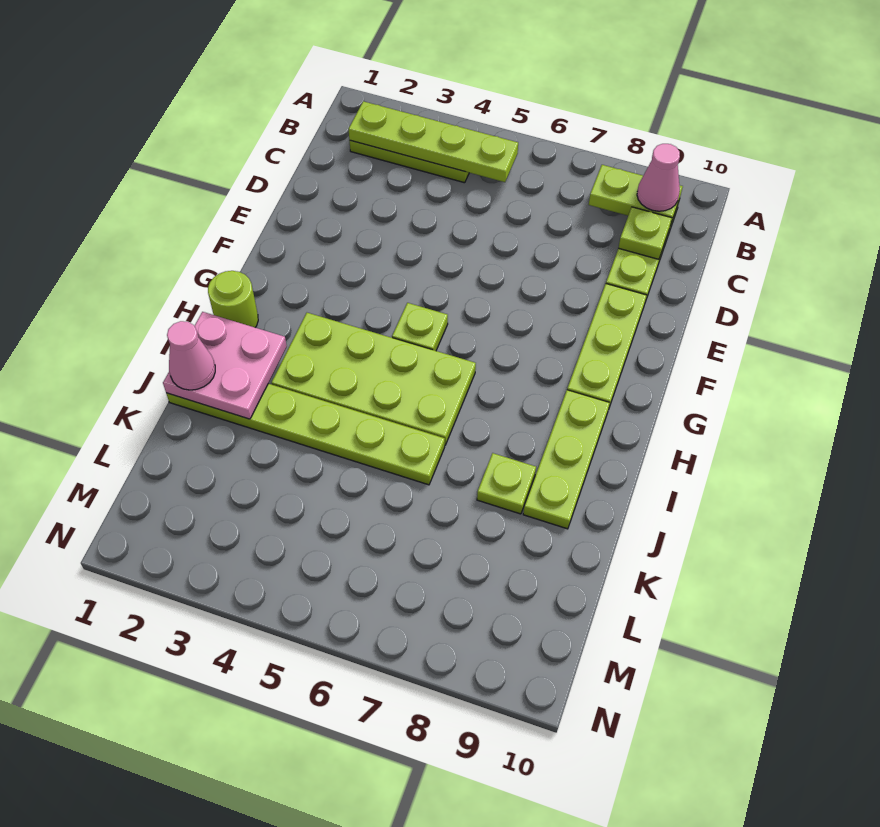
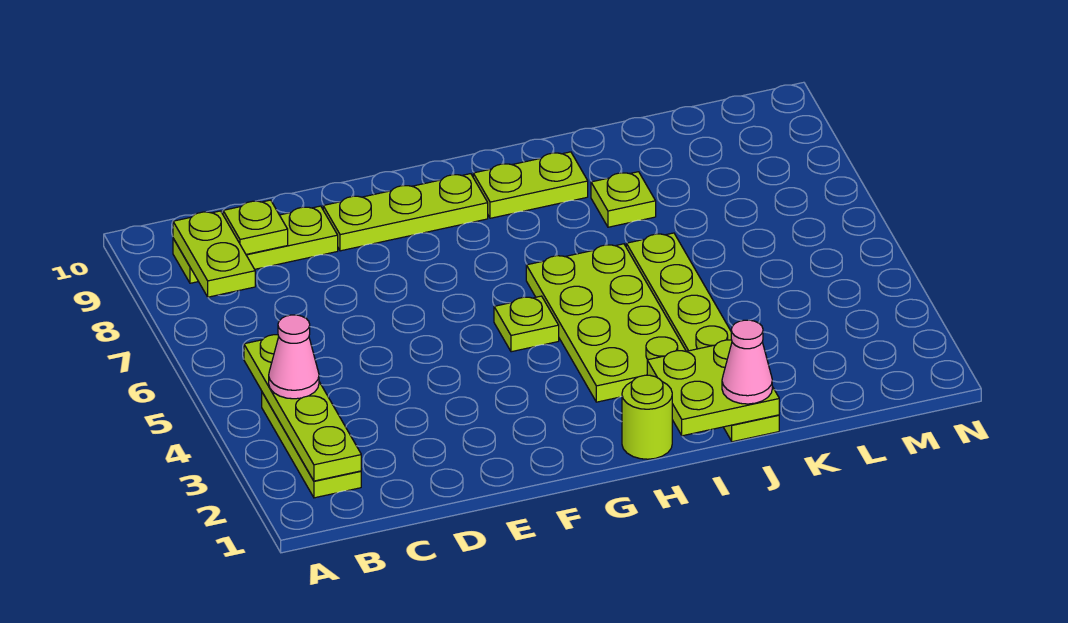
pink cone B9 level 3 -> pink cone B4 level 3
lime plate H9:J9 level 1 -> lime plate H9:I9 level 1
pink plate I1:J2 level 2 -> lime plate I1:J2 level 2

